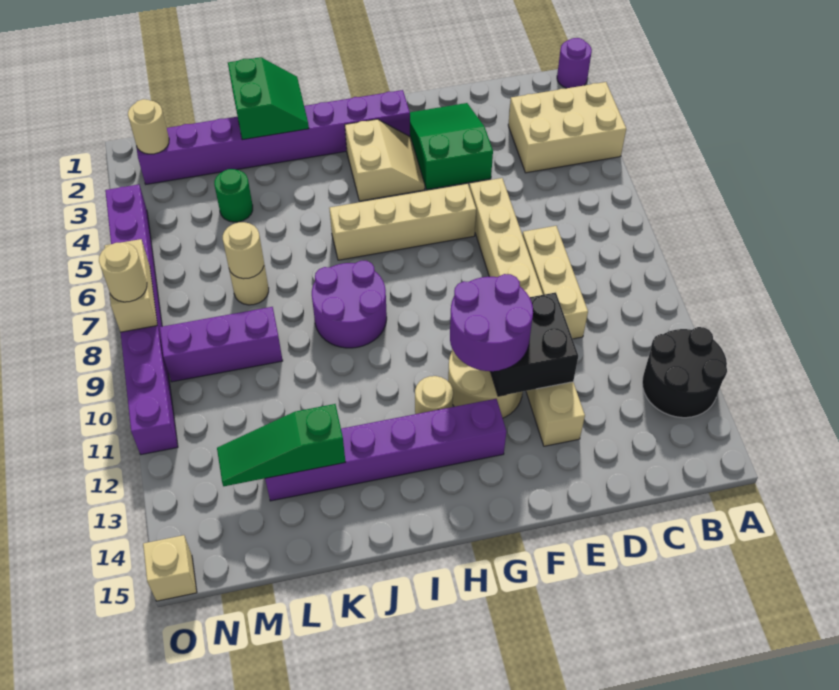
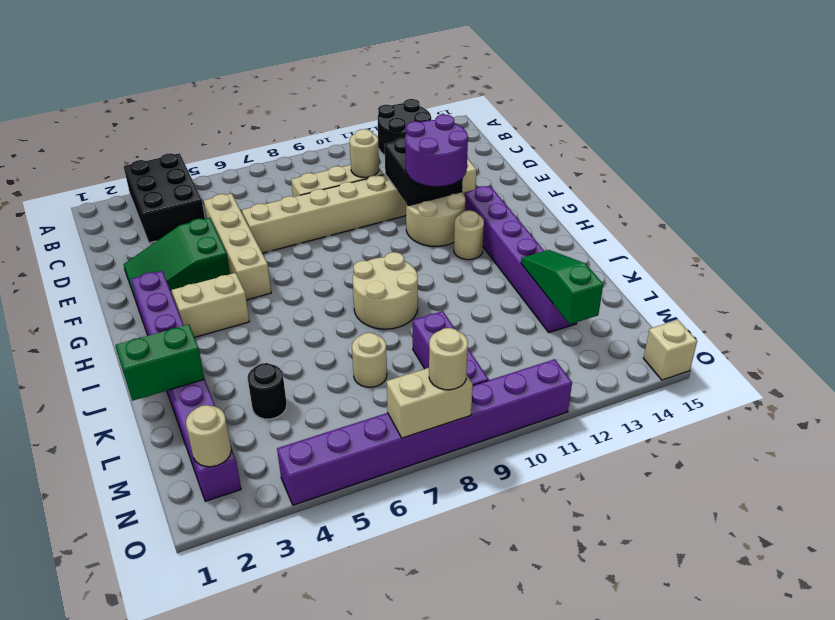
purple round brick A1 level 1 -> none
tan brick A3:C4 level 1 -> black brick A3:C4 level 1
tan brick F6:I6 level 1 -> tan brick D5:G5 level 1
purple round brick I8:J9 level 1 -> tan round brick I8:J9 level 1
green slope K13:M13 level 2 top K -> green slope K13:M13 level 2 top M
green round brick L4 level 1 -> black round brick L4 level 1
tan round brick L7 level 2 -> tan round brick D10 level 2

